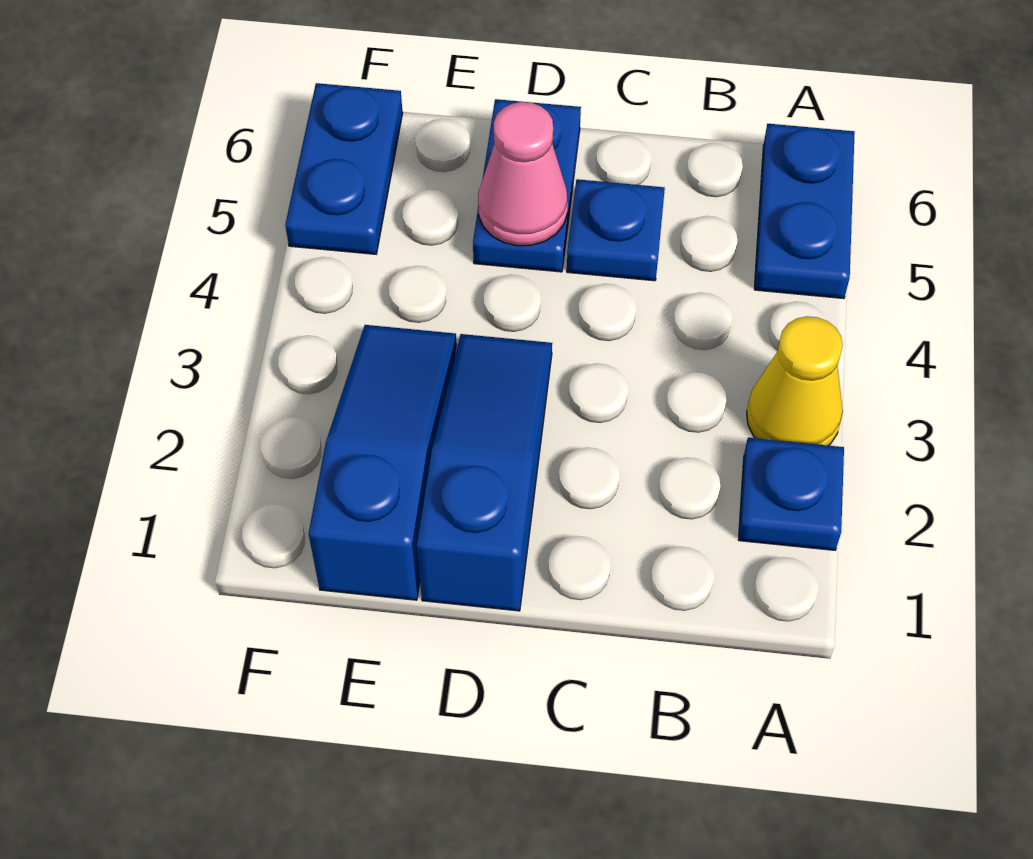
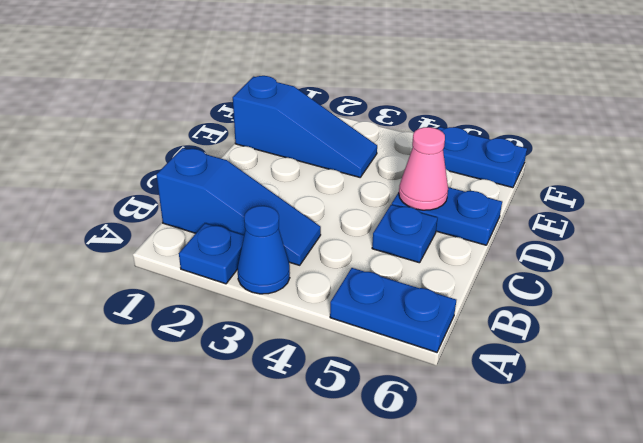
yellow cone A3 level 1 -> blue cone A3 level 1
blue slope D1:D3 level 1 top 1 -> blue slope B1:B3 level 1 top 1

